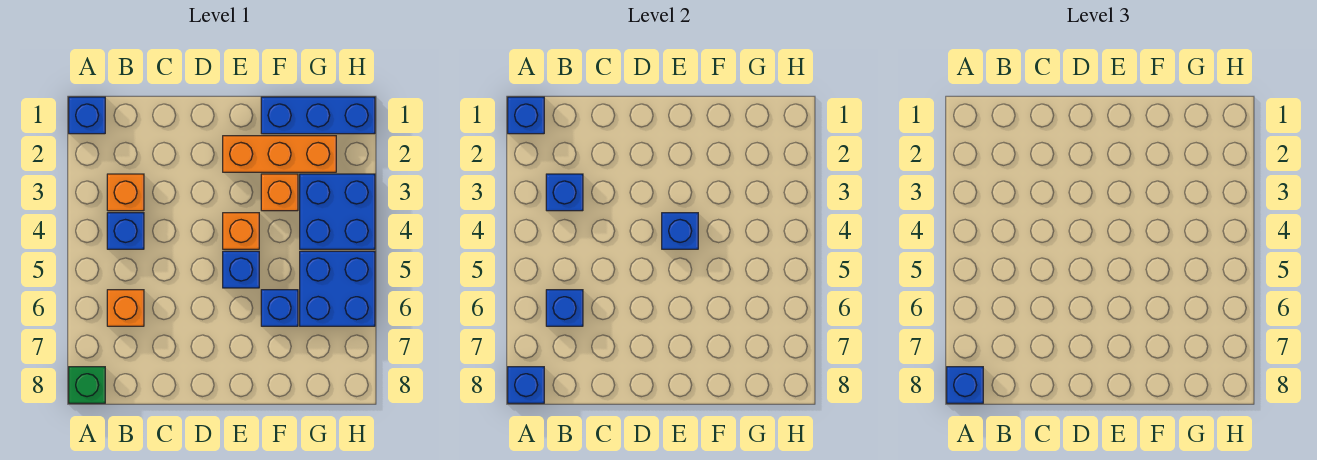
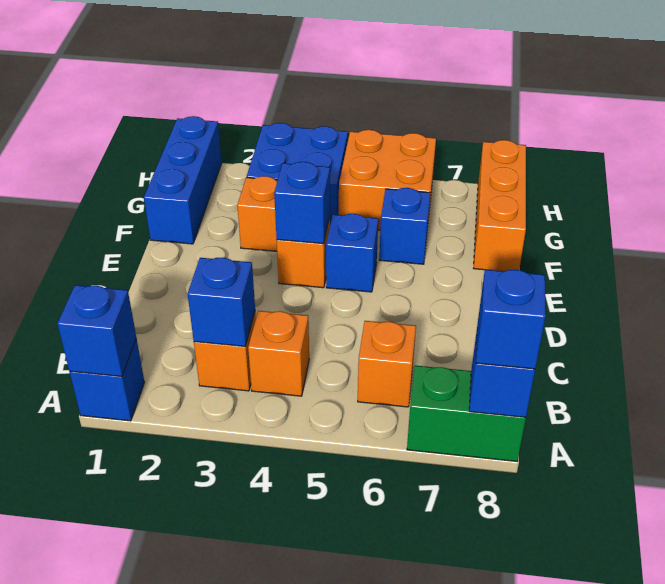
green brick A8 level 1 -> green brick A7:A8 level 1
blue brick B4 level 1 -> orange brick B4 level 1
blue brick B6 level 2 -> none
orange brick E2:G2 level 1 -> orange brick F8:H8 level 1
blue brick G5:H6 level 1 -> orange brick G5:H6 level 1

